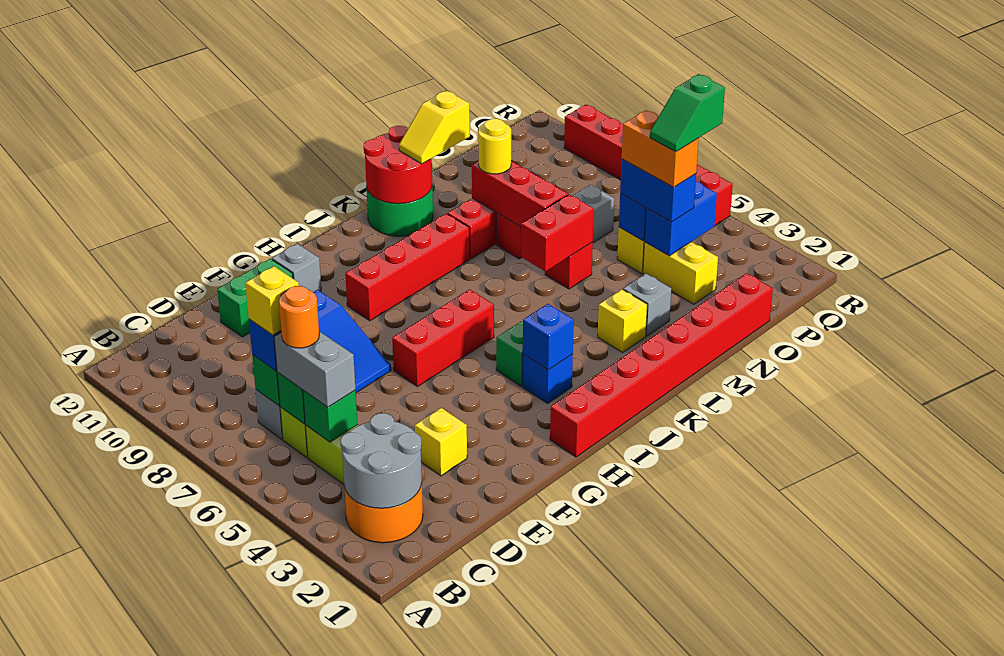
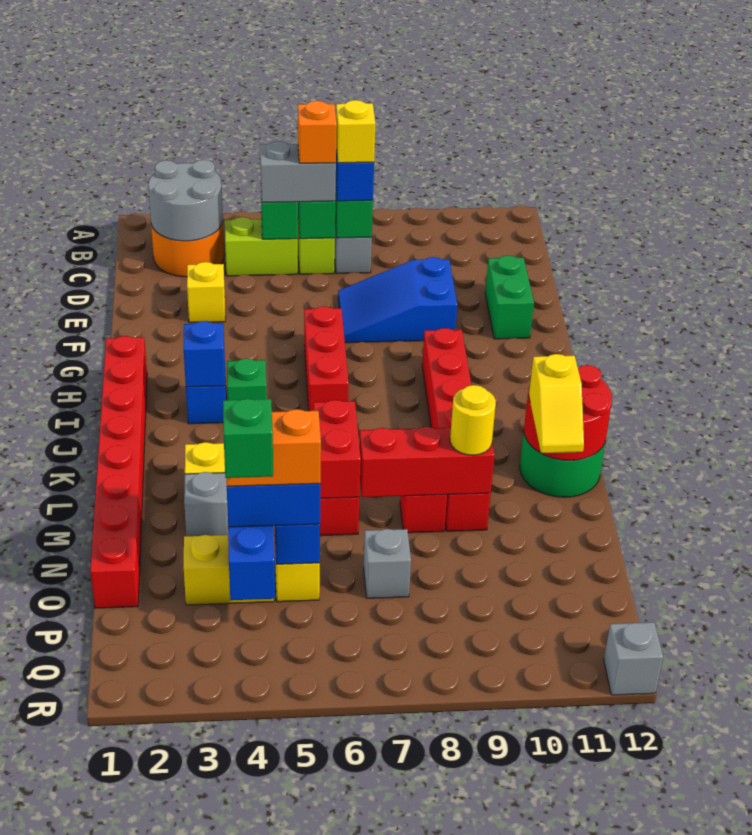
orange round brick C6 level 4 -> orange brick C6 level 4
grey brick G11 level 1 -> grey brick R12 level 1
yellow slope L11:M11 level 3 top M -> yellow slope L11:M11 level 3 top L
red brick R5:R10 level 1 -> none

